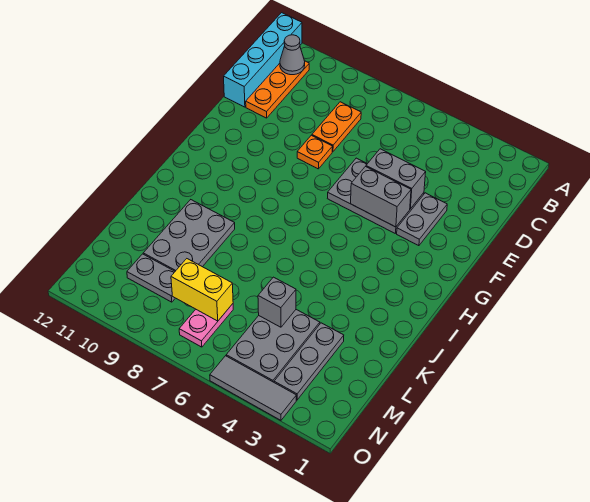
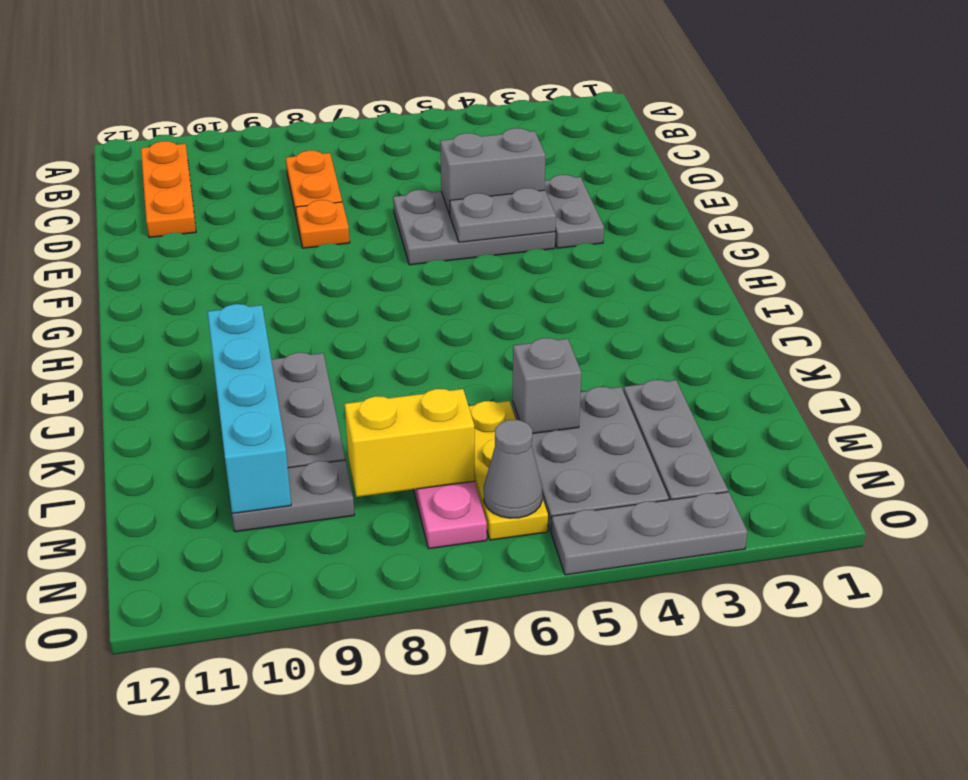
cyan brick A12:D12 level 1 -> cyan brick J10:M10 level 2
grey cone B11 level 2 -> grey cone N6 level 2
grey brick F4:F5 level 2 -> grey plate F4:F5 level 2
none -> yellow plate L6:N6 level 1
grey tile O3:O5 level 1 -> grey plate O3:O5 level 1

